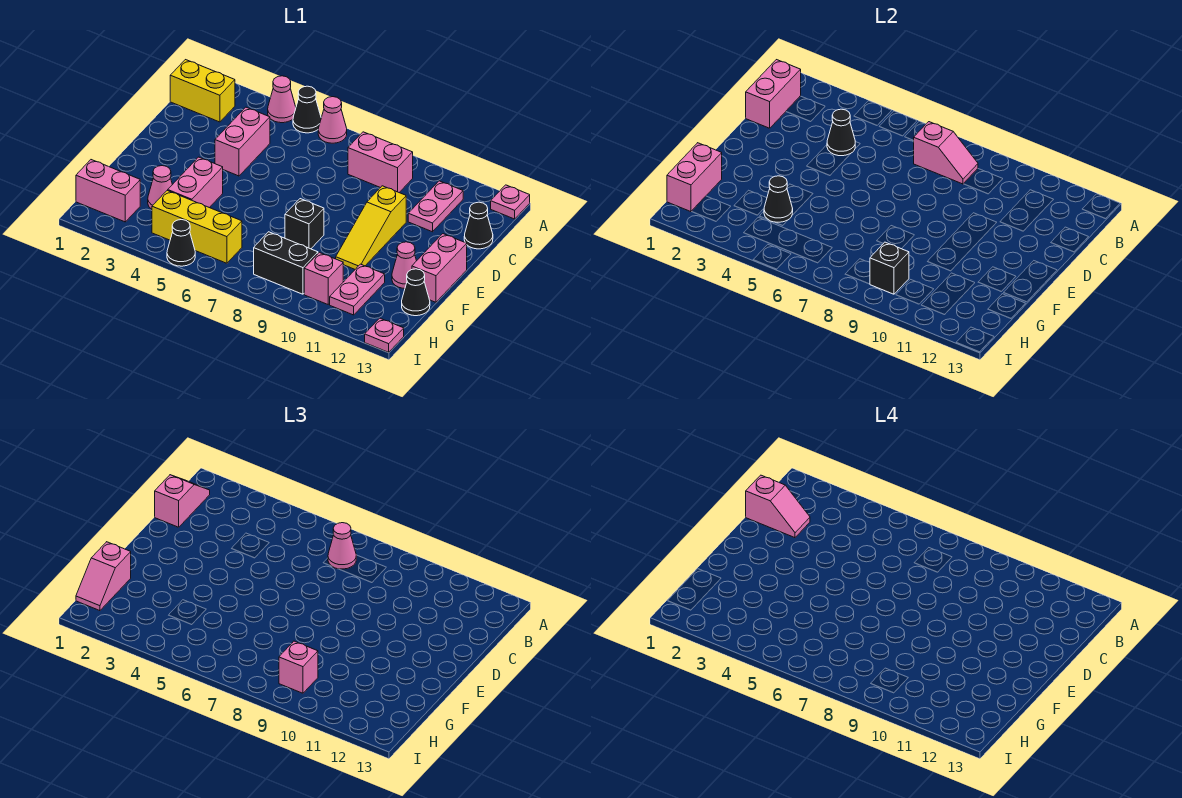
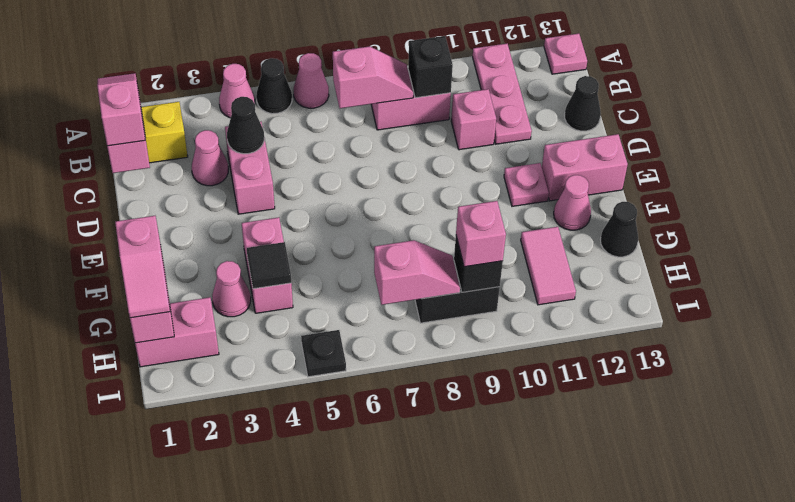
pink cone B7 level 3 -> pink cone C3 level 1
pink plate B11:C11 level 1 -> pink plate A11:C11 level 1
pink slope C1:C2 level 4 top 1 -> pink slope H7:H8 level 2 top 7
yellow slope D10:F10 level 1 top D -> none
pink brick E13:F13 level 1 -> pink brick E12:E13 level 1
black brick F8 level 1 -> black brick B9 level 2
black cone G4 level 2 -> black tile G4 level 2
pink plate G11:H11 level 1 -> pink tile G11:H11 level 1
yellow brick H4:H6 level 1 -> none
pink brick H10 level 1 -> pink brick C10 level 1
black cone I5 level 1 -> black plate I5 level 1
pink plate I13 level 1 -> pink plate E11 level 1

